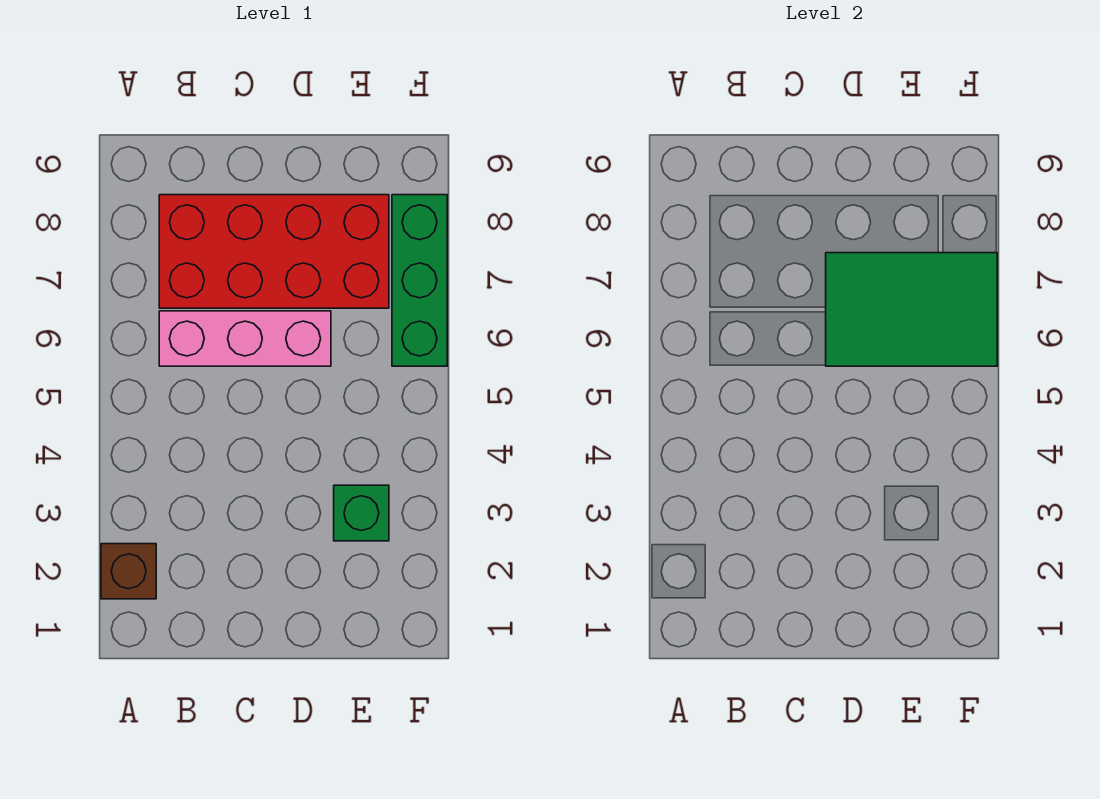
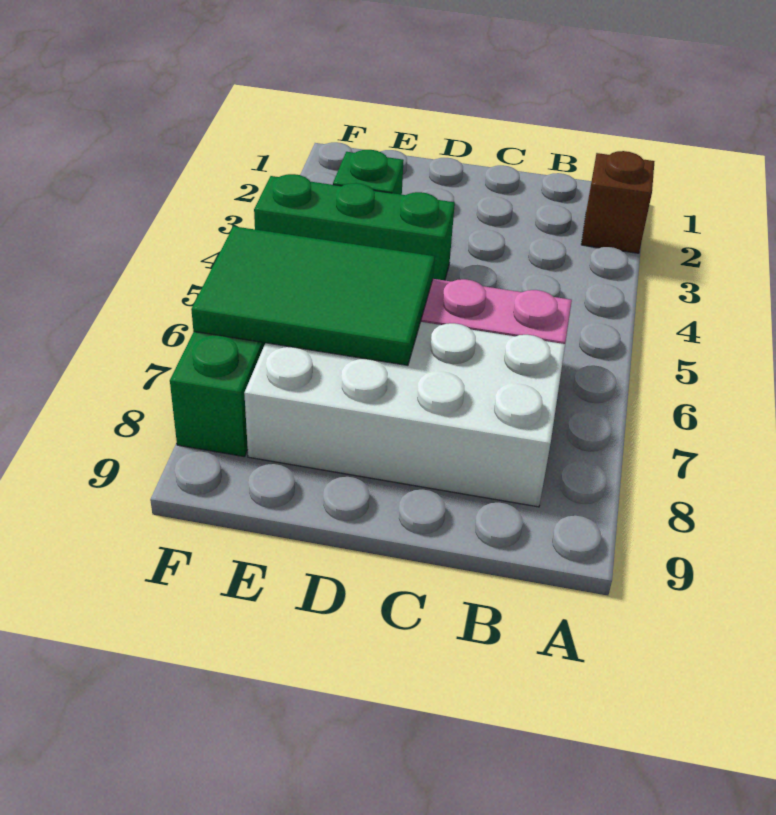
red brick B7:E8 level 1 -> white brick B7:E8 level 1
none -> green brick D4:F4 level 1

